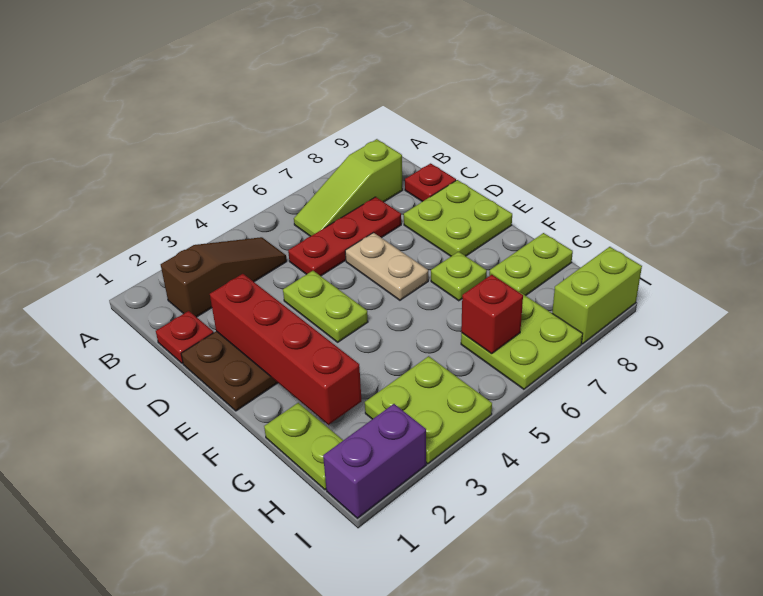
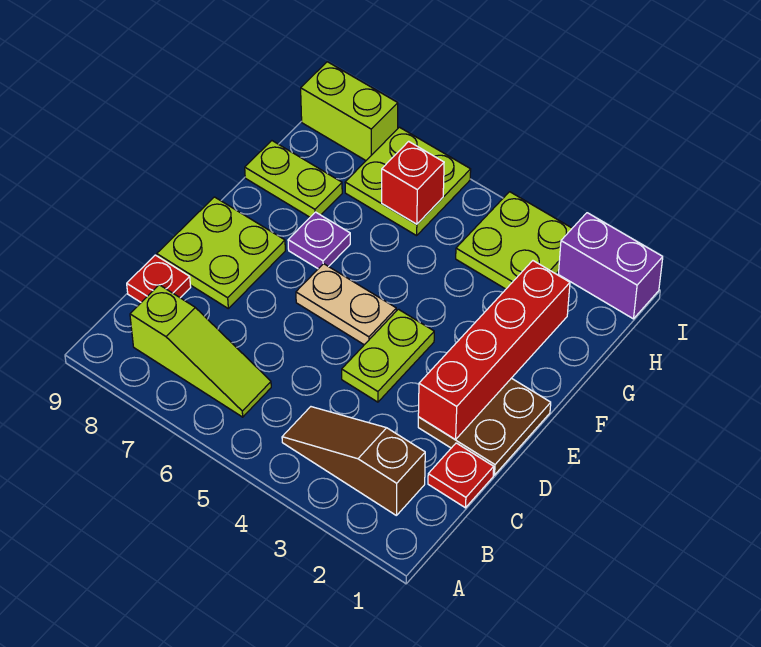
red plate C5:C7 level 1 -> none
tan plate D6:E6 level 1 -> tan plate E5:E6 level 1
lime plate F7 level 1 -> purple plate F7 level 1
lime plate G1:H1 level 1 -> none

